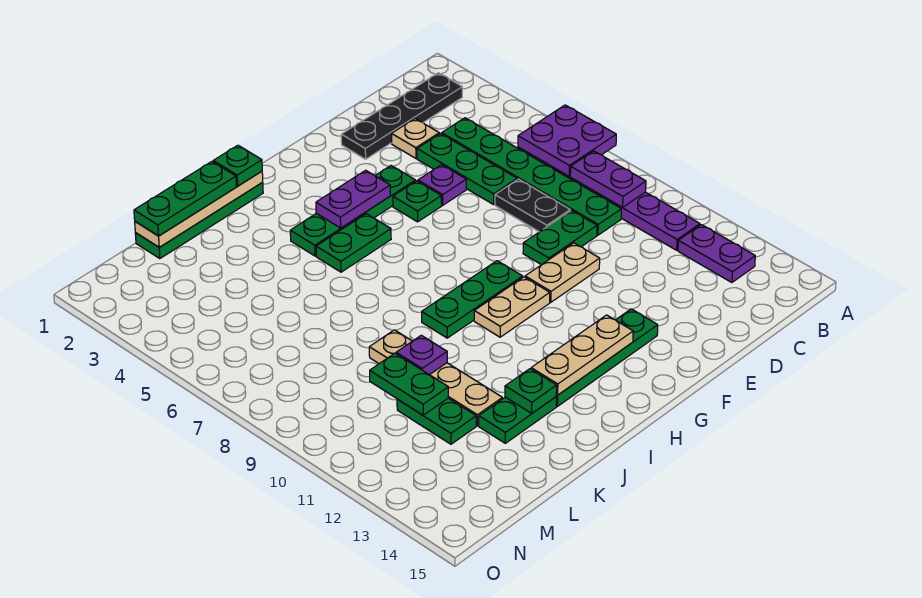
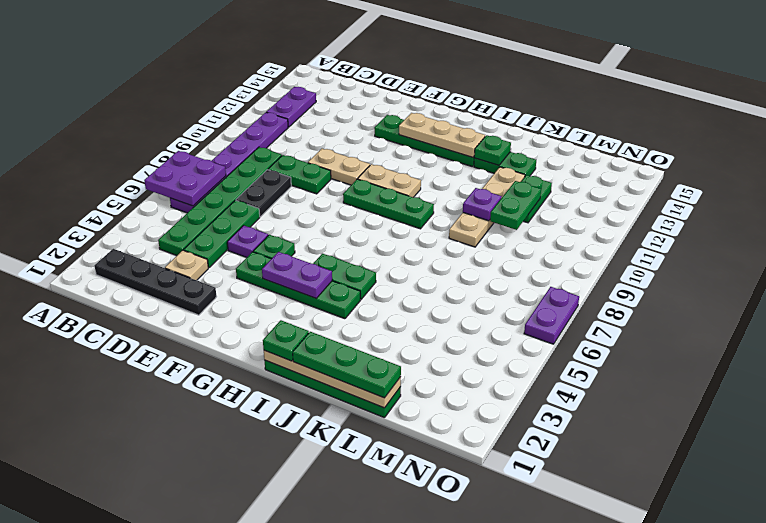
purple plate B8:B9 level 2 -> purple plate O6:O7 level 1

